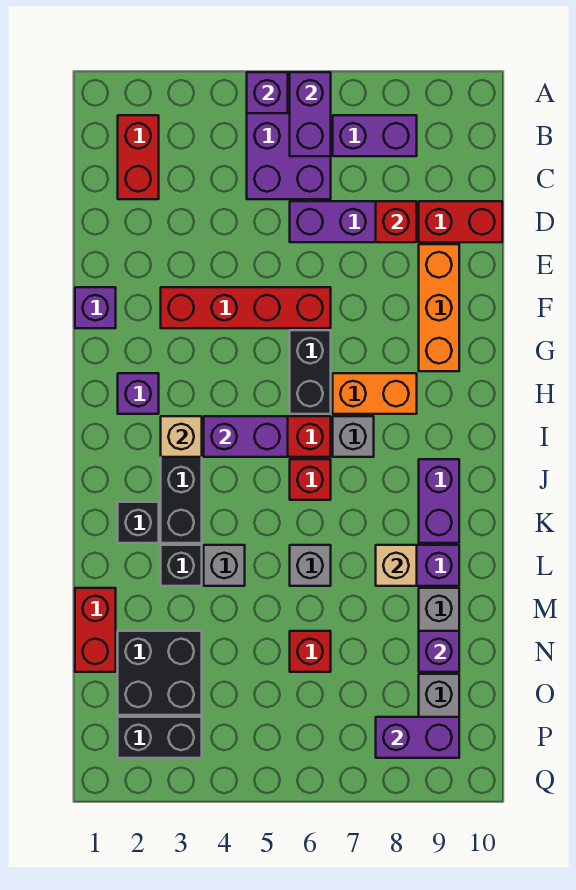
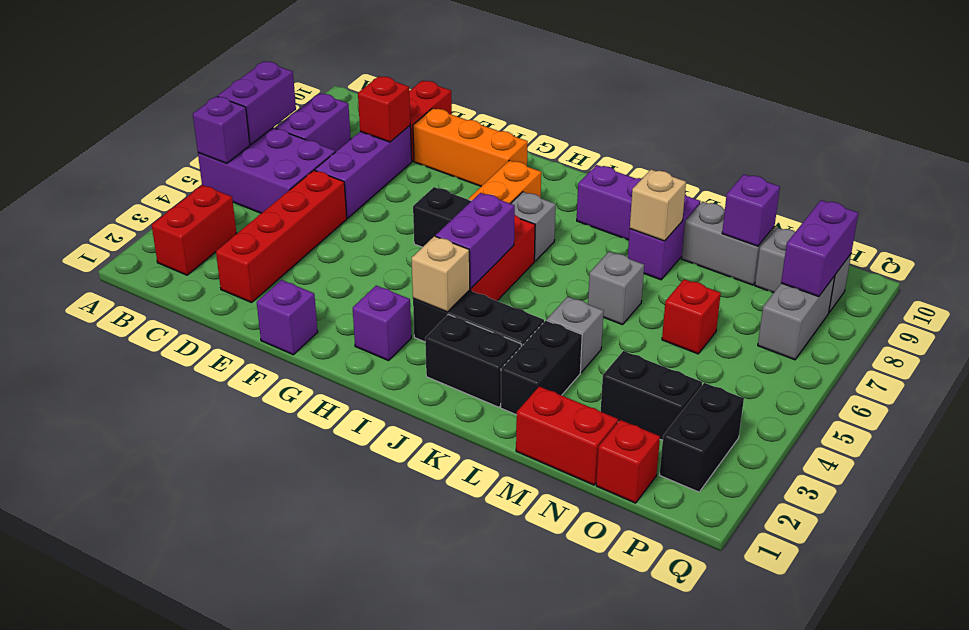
purple brick A6:B6 level 2 -> purple brick A6:A7 level 2
red brick B2:C2 level 1 -> red brick B2:B3 level 1
red brick F3:F6 level 1 -> red brick D2:D5 level 1
red brick J6 level 1 -> red brick O1 level 1
black brick K2 level 1 -> black brick J2:K2 level 1
black brick L3 level 1 -> black brick L2:L3 level 1
black brick N2:O3 level 1 -> black brick N3:O3 level 1
none -> grey brick P7:P8 level 1

